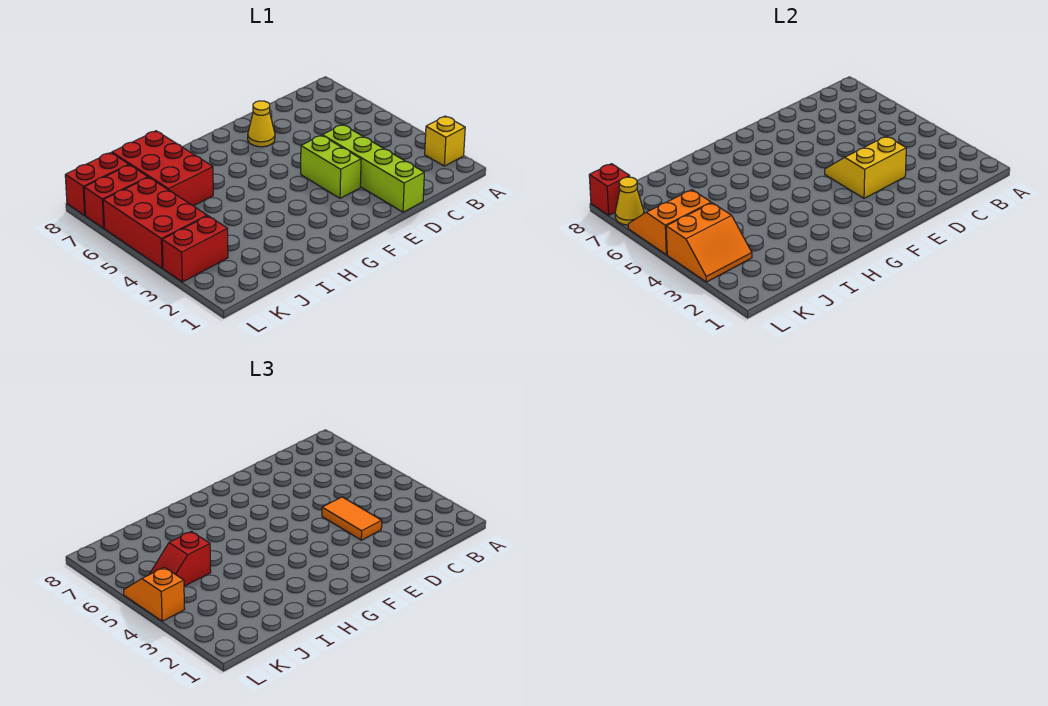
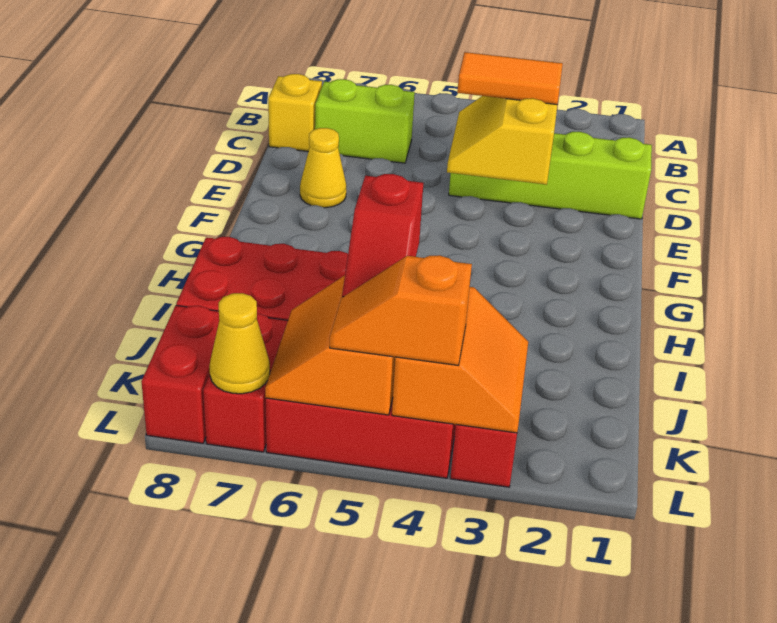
yellow brick A2 level 1 -> yellow brick C8 level 1
lime brick E3:E4 level 1 -> lime brick C6:C7 level 1
red brick L8 level 2 -> none

